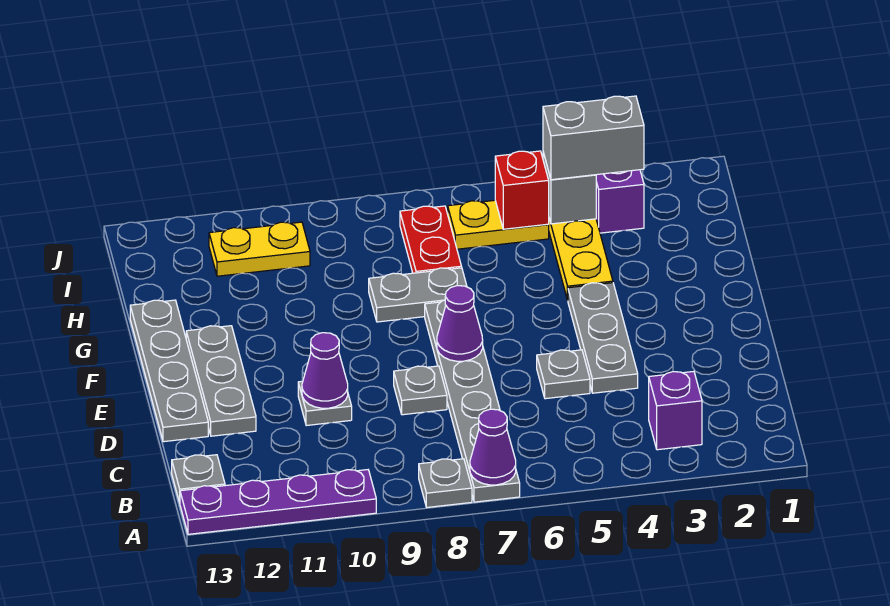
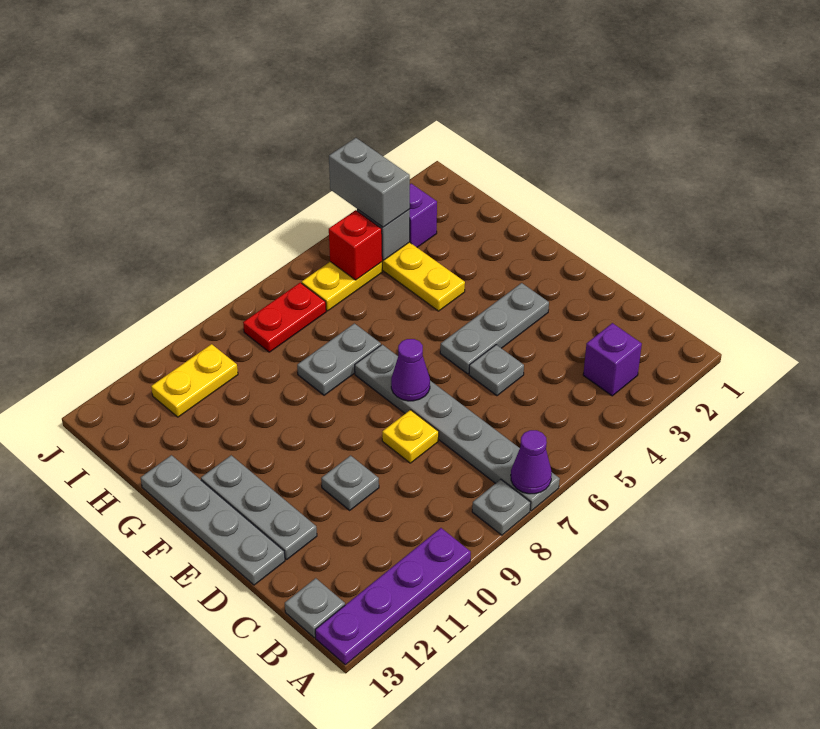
grey plate D4:F4 level 1 -> grey plate E3:E5 level 1
grey plate D8 level 1 -> yellow plate D8 level 1
purple cone D10 level 2 -> none
red plate H7:I7 level 1 -> red plate I7:I8 level 1
grey brick I3:I4 level 3 -> grey brick I4:J4 level 3

